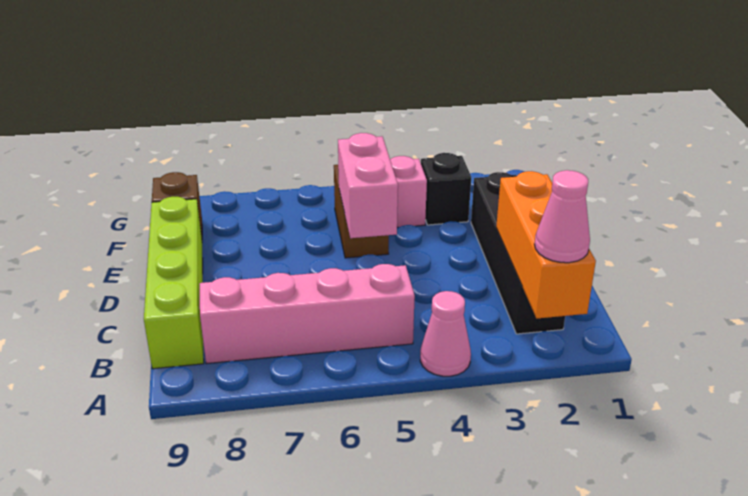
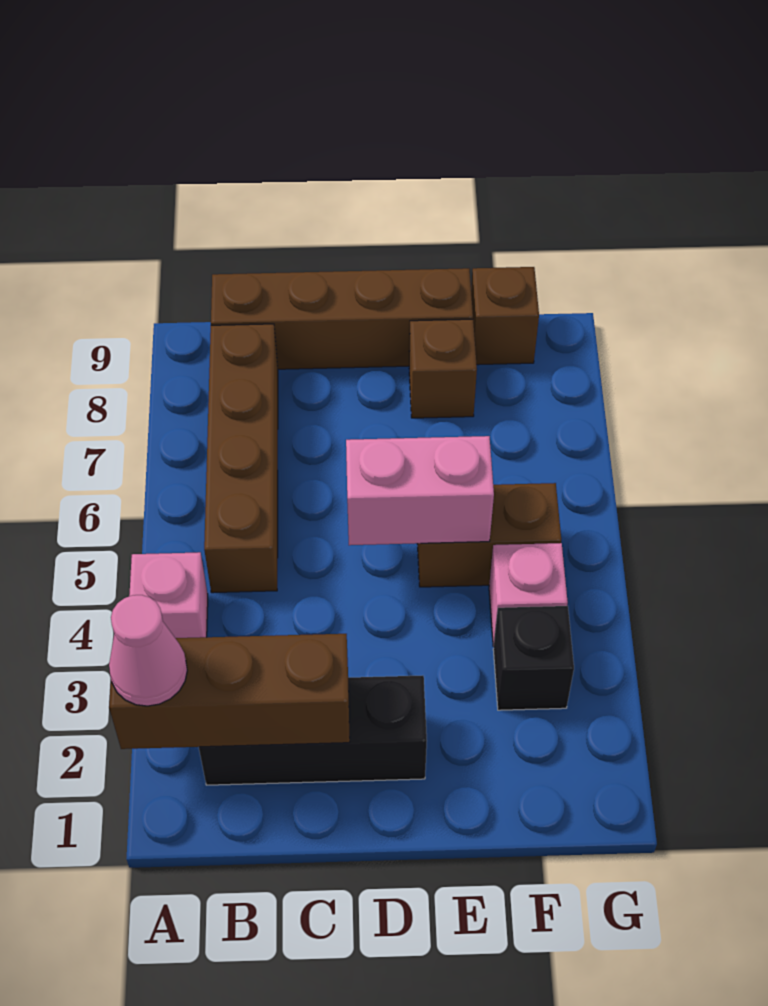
orange brick A2:C2 level 2 -> brown brick A2:C2 level 2
pink cone A4 level 1 -> pink brick A4 level 1
black brick B2:E2 level 1 -> black brick B2:D2 level 1
pink brick B5:B8 level 1 -> brown brick B5:B8 level 1
lime brick B9:E9 level 1 -> brown brick B9:E9 level 1
none -> brown brick E8 level 1

